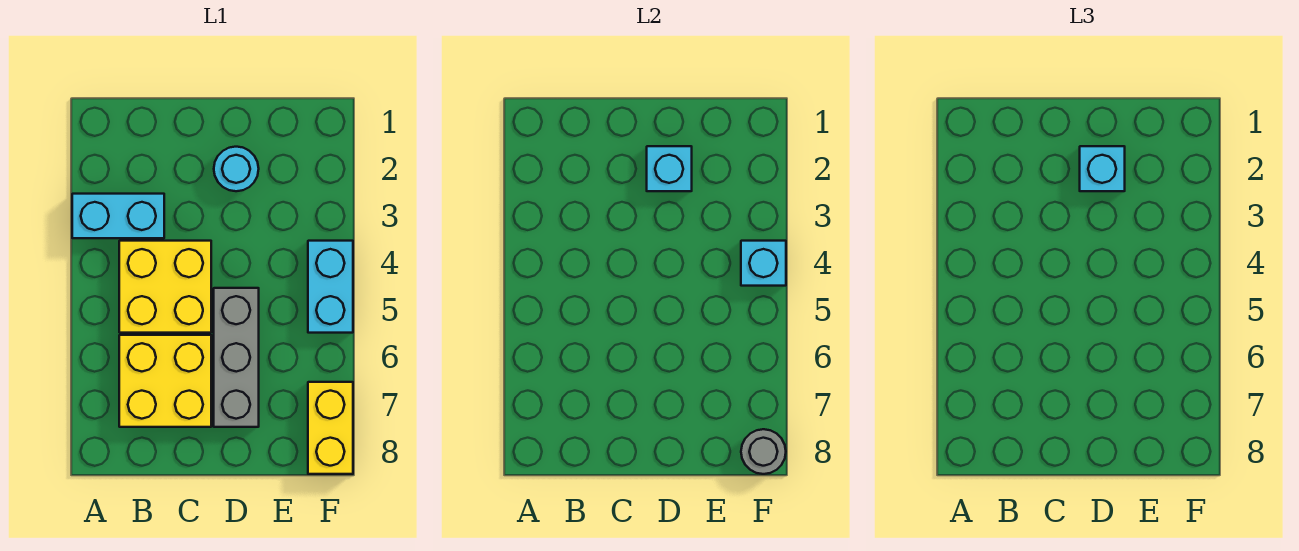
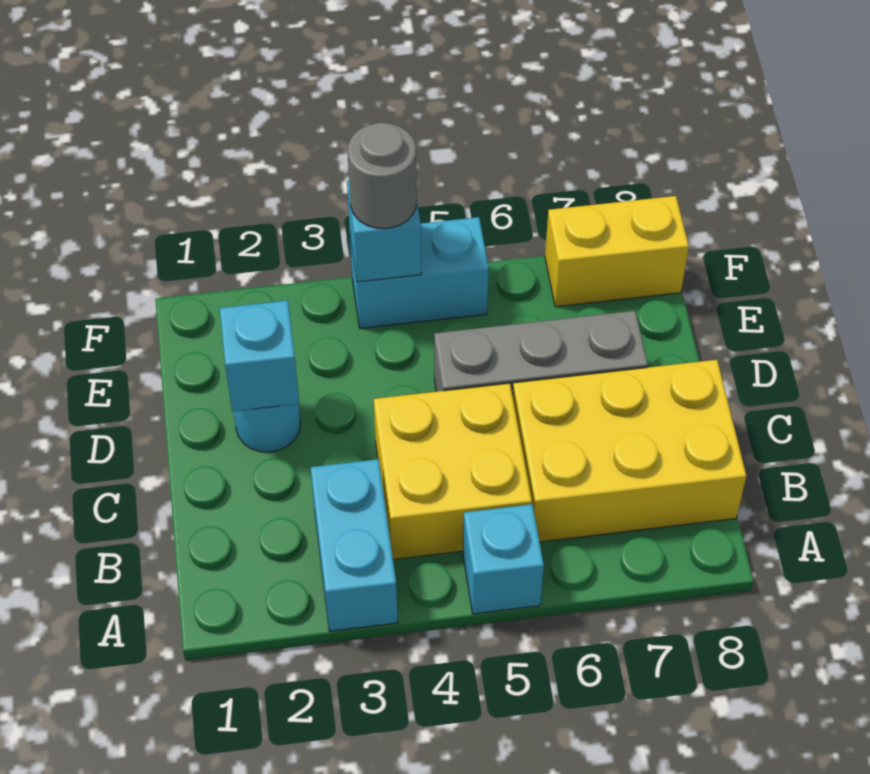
yellow brick B6:C7 level 1 -> yellow brick B6:C8 level 1
cyan brick D2 level 3 -> cyan brick A5 level 1
grey round brick F8 level 2 -> grey round brick F4 level 3

